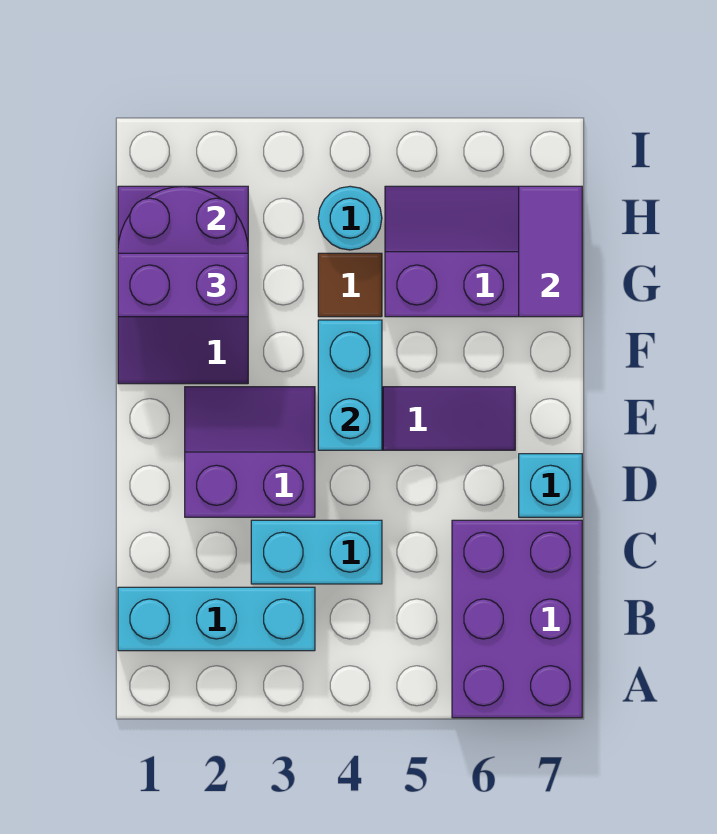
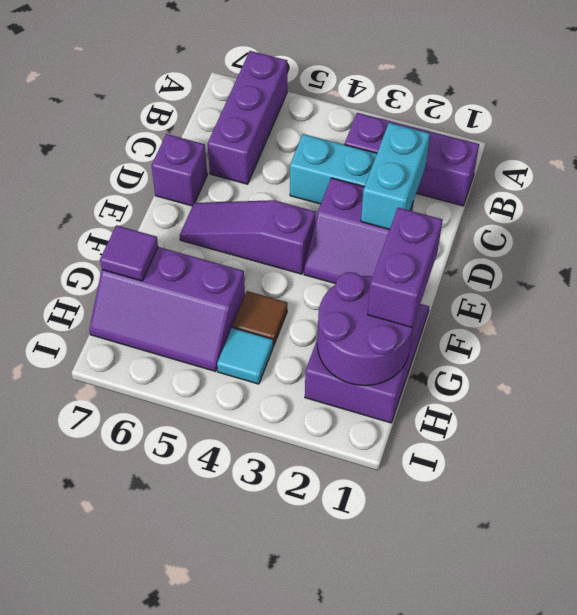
purple brick A6:C7 level 1 -> purple brick A6:C6 level 1
cyan brick B1:B3 level 1 -> purple brick B1:B3 level 1
cyan brick D7 level 1 -> purple brick D7 level 1
cyan brick E4:F4 level 2 -> cyan brick C2:D2 level 2
purple brick G1:G2 level 3 -> purple brick F1:G1 level 3
purple tile G7:H7 level 2 -> purple tile G7 level 2
cyan round brick H4 level 1 -> cyan tile H4 level 1

